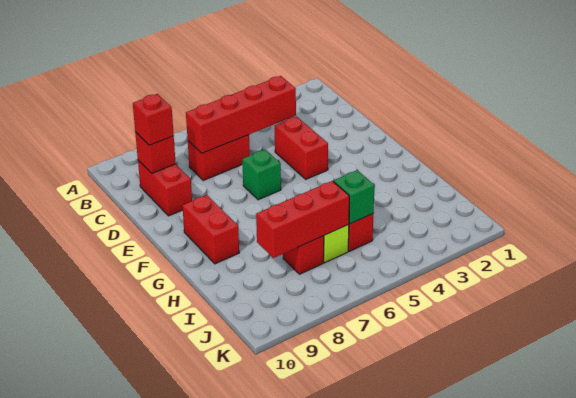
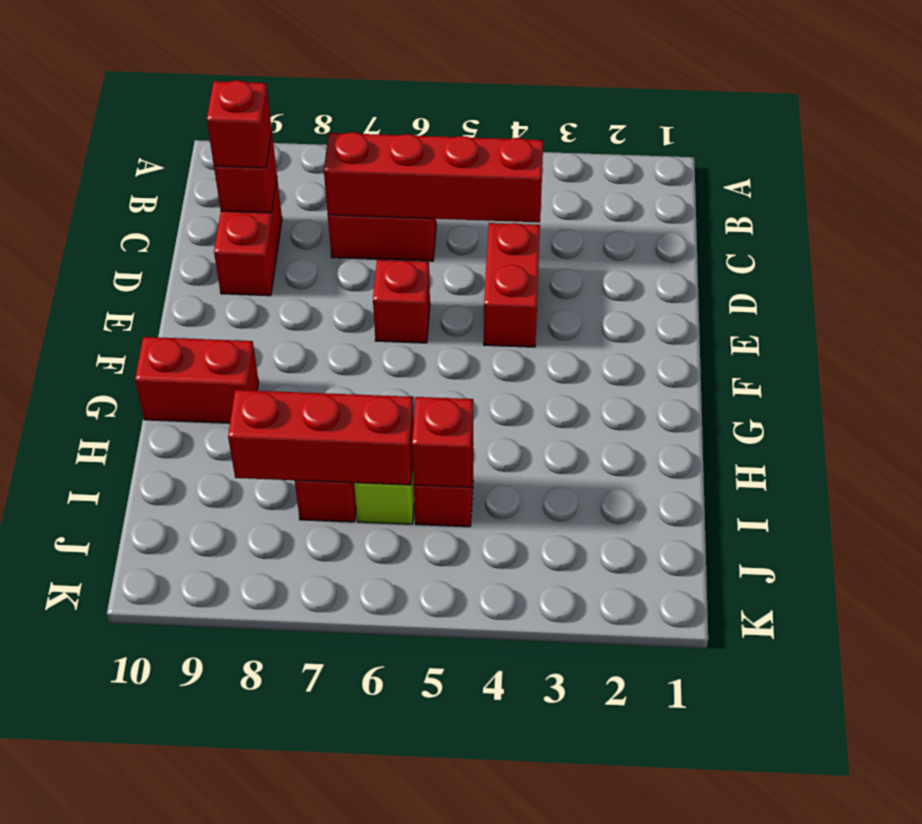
green brick E6 level 1 -> red brick E6 level 1
red brick F9:G9 level 1 -> red brick G9:G10 level 1
green brick I5 level 2 -> red brick I5 level 2

